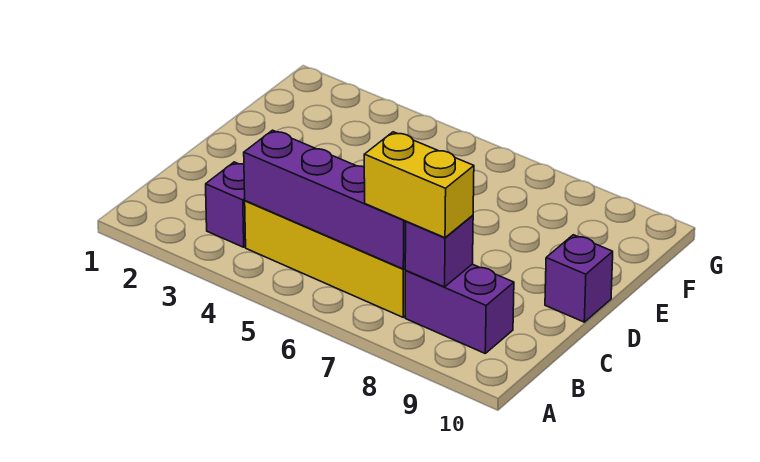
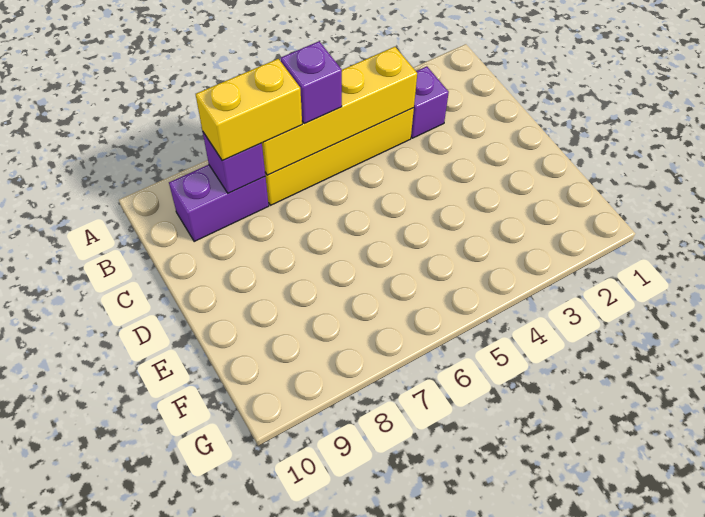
purple brick B4:B7 level 2 -> yellow brick B4:B7 level 2
purple brick D10 level 1 -> purple brick B6 level 3

